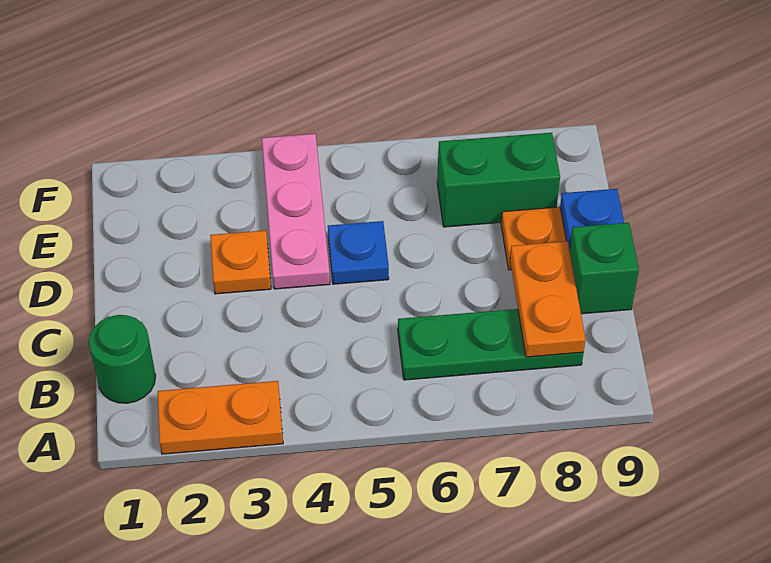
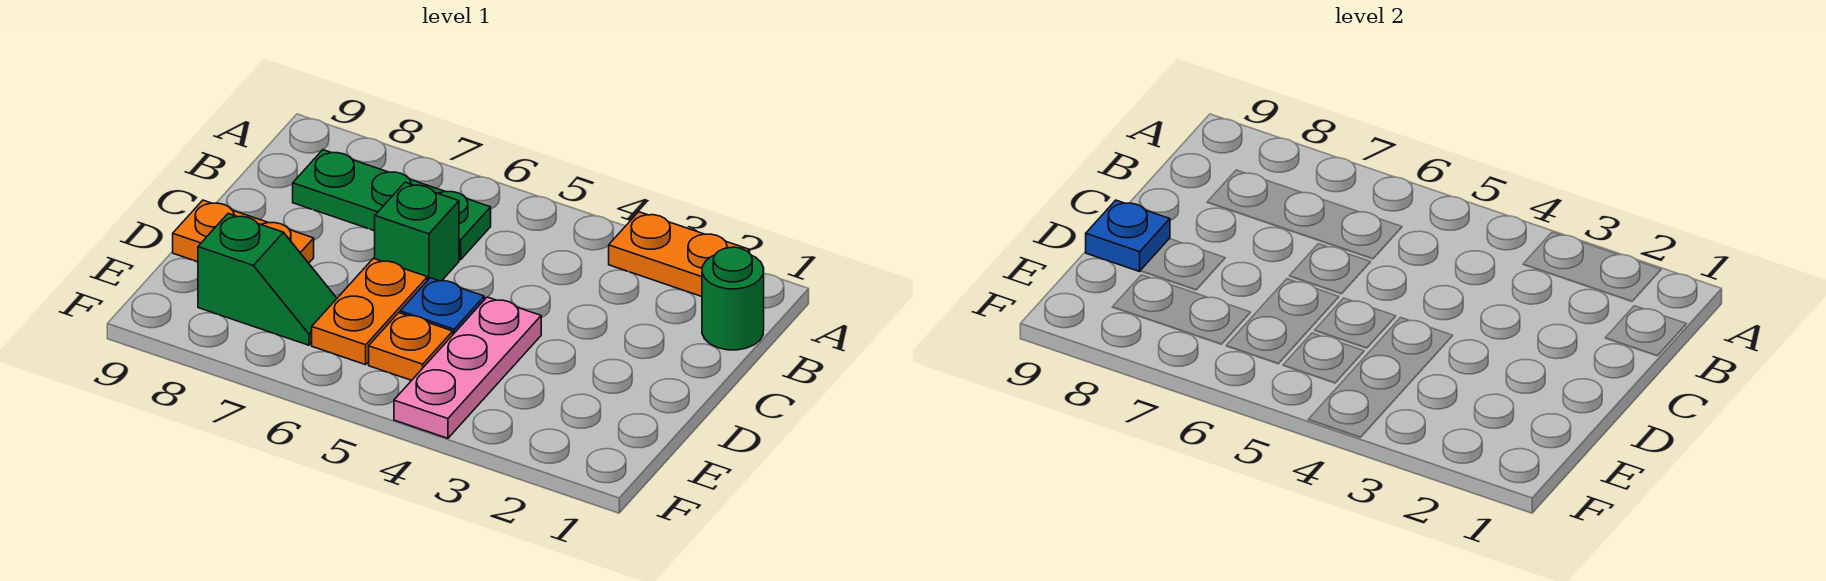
orange plate B8:C8 level 2 -> orange plate D6:E6 level 1
green brick C9 level 1 -> green brick C6 level 1
orange plate D3 level 1 -> orange plate E5 level 1
green brick E7:E8 level 1 -> green slope E7:E8 level 1 top 8

